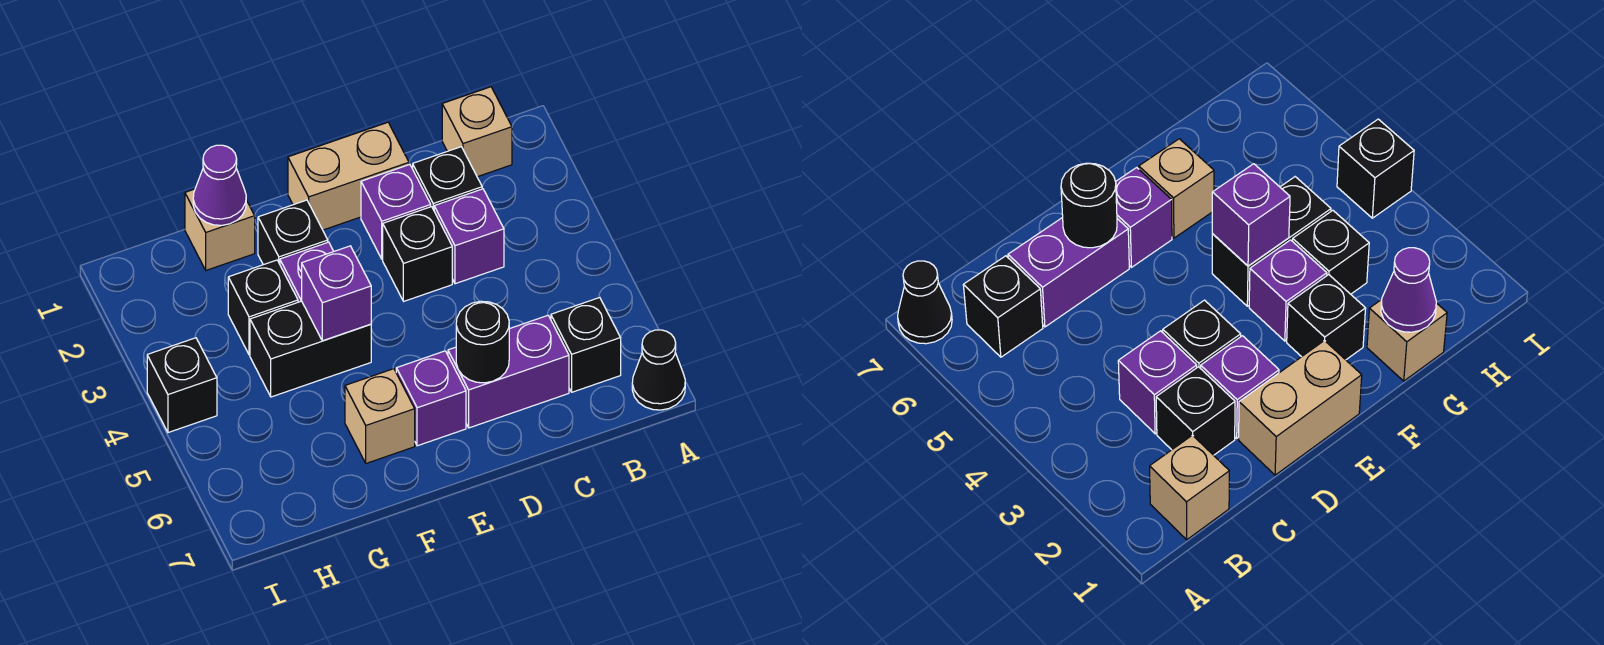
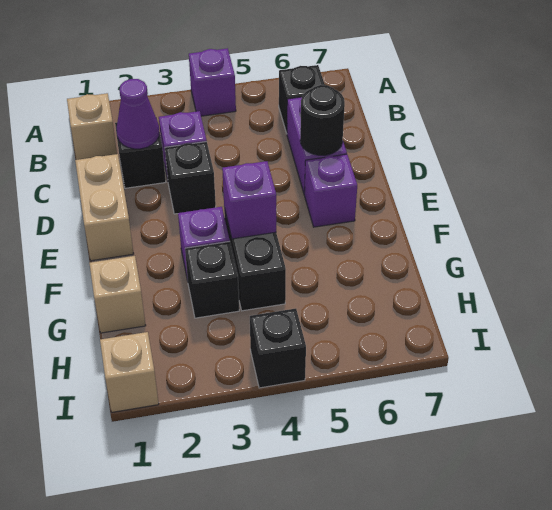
black cone A7 level 1 -> none
purple brick D2 level 1 -> purple brick A4 level 1
black brick F2 level 1 -> none
tan brick F6 level 1 -> tan brick I1 level 1
purple cone G1 level 2 -> purple cone C2 level 2

